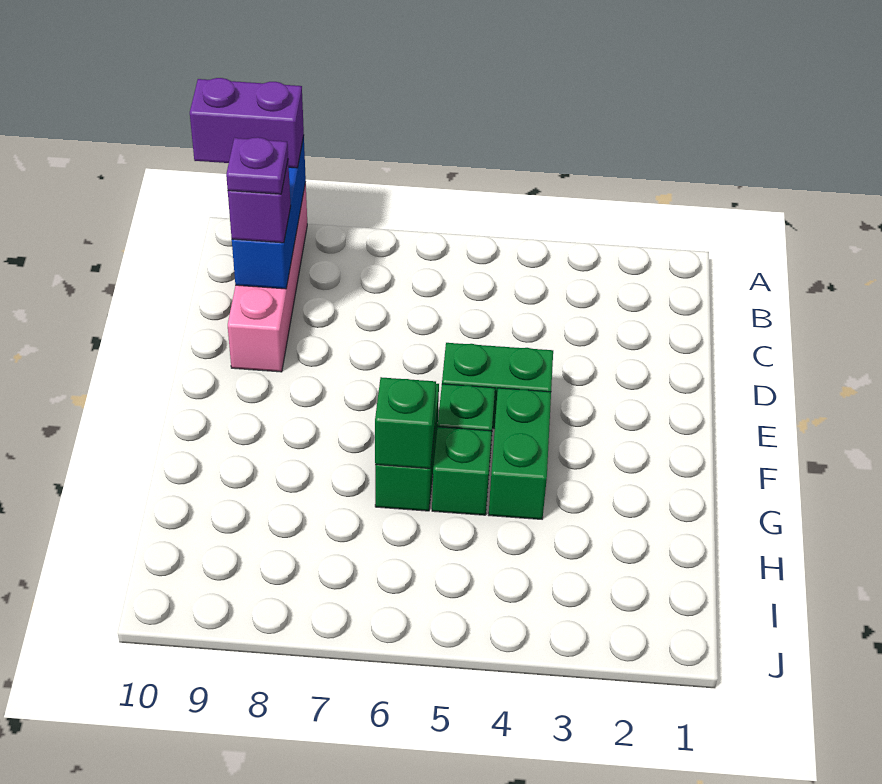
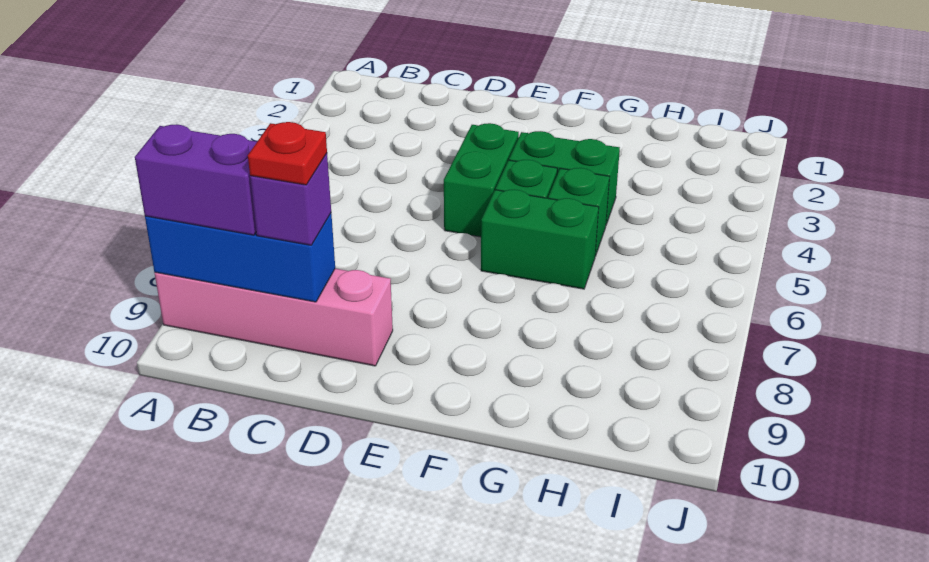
purple brick A9:A10 level 3 -> purple brick A9:B9 level 3
purple plate C9 level 4 -> red plate C9 level 4
green brick G6 level 2 -> none

